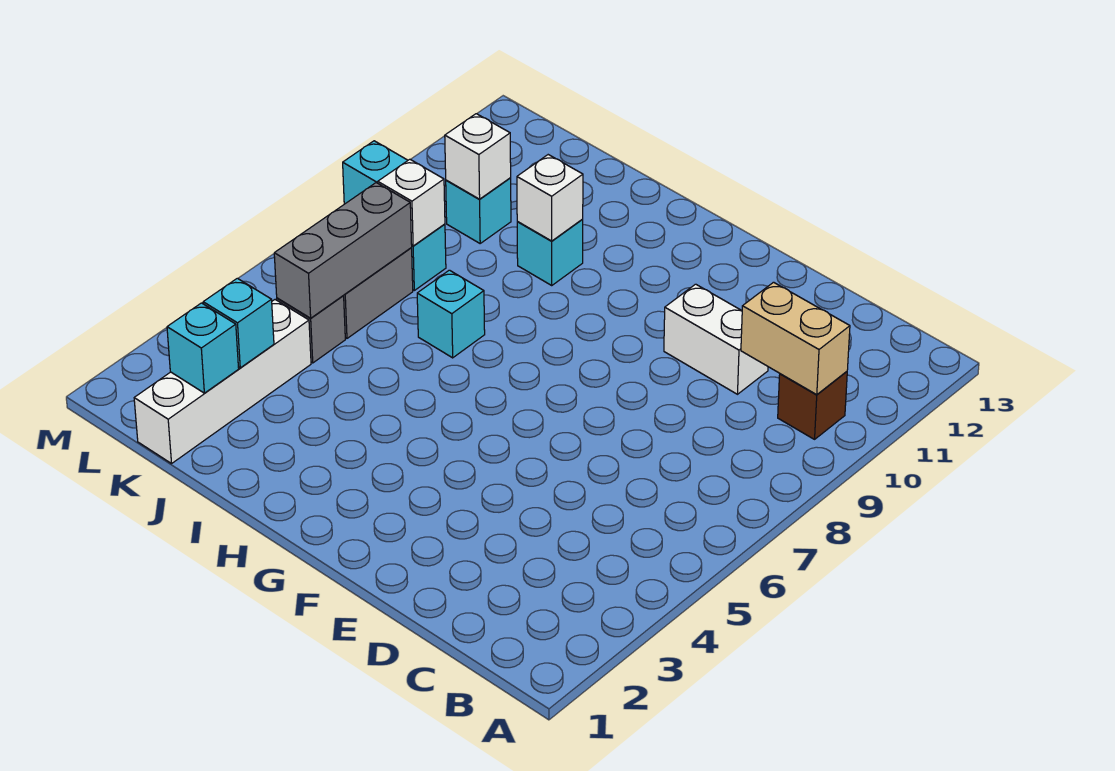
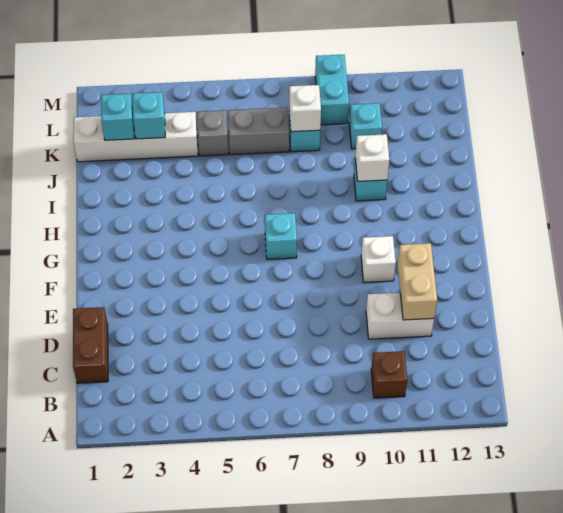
tan brick B10:C10 level 2 -> tan brick D11:E11 level 2
none -> brown brick C1:D1 level 1
white brick D10:E10 level 1 -> white brick D10:D11 level 1
cyan brick I7 level 1 -> cyan brick G7 level 1
grey brick K5:K7 level 2 -> none
white brick K10 level 2 -> white brick F10 level 1

